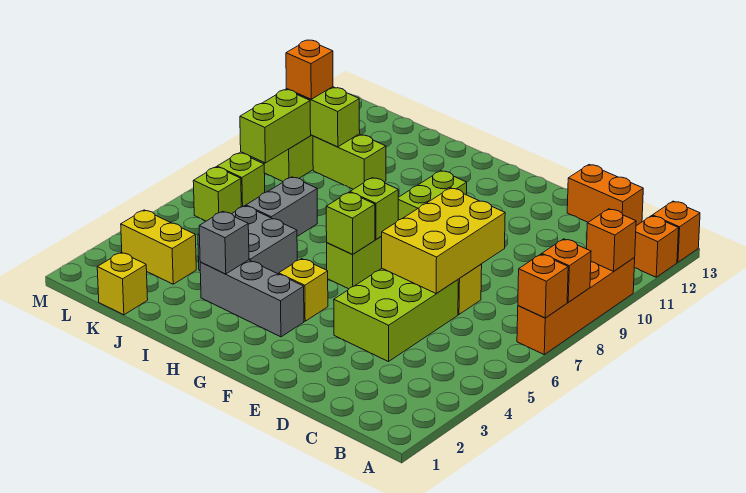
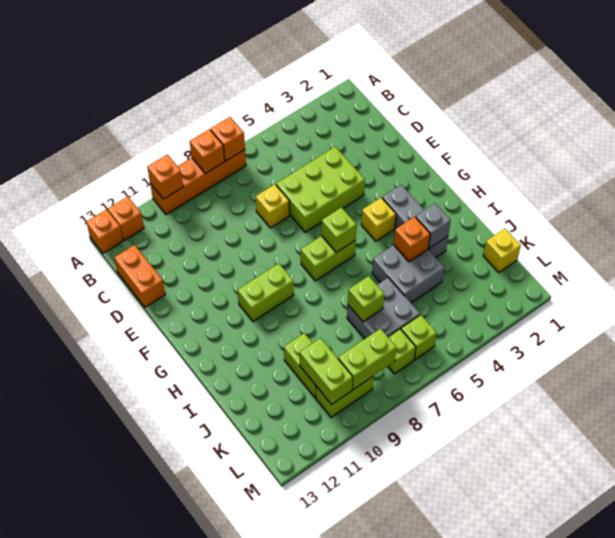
yellow brick D6:E8 level 2 -> none
lime brick G7 level 2 -> lime brick J7 level 2
grey brick J6:J7 level 1 -> grey brick J6:K7 level 1
yellow brick K3:L3 level 1 -> none
orange brick L10 level 3 -> orange brick I4 level 2

